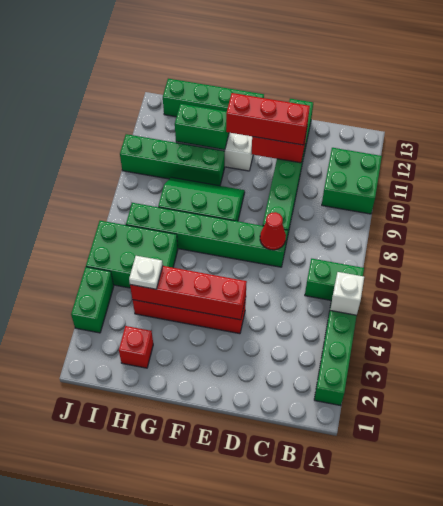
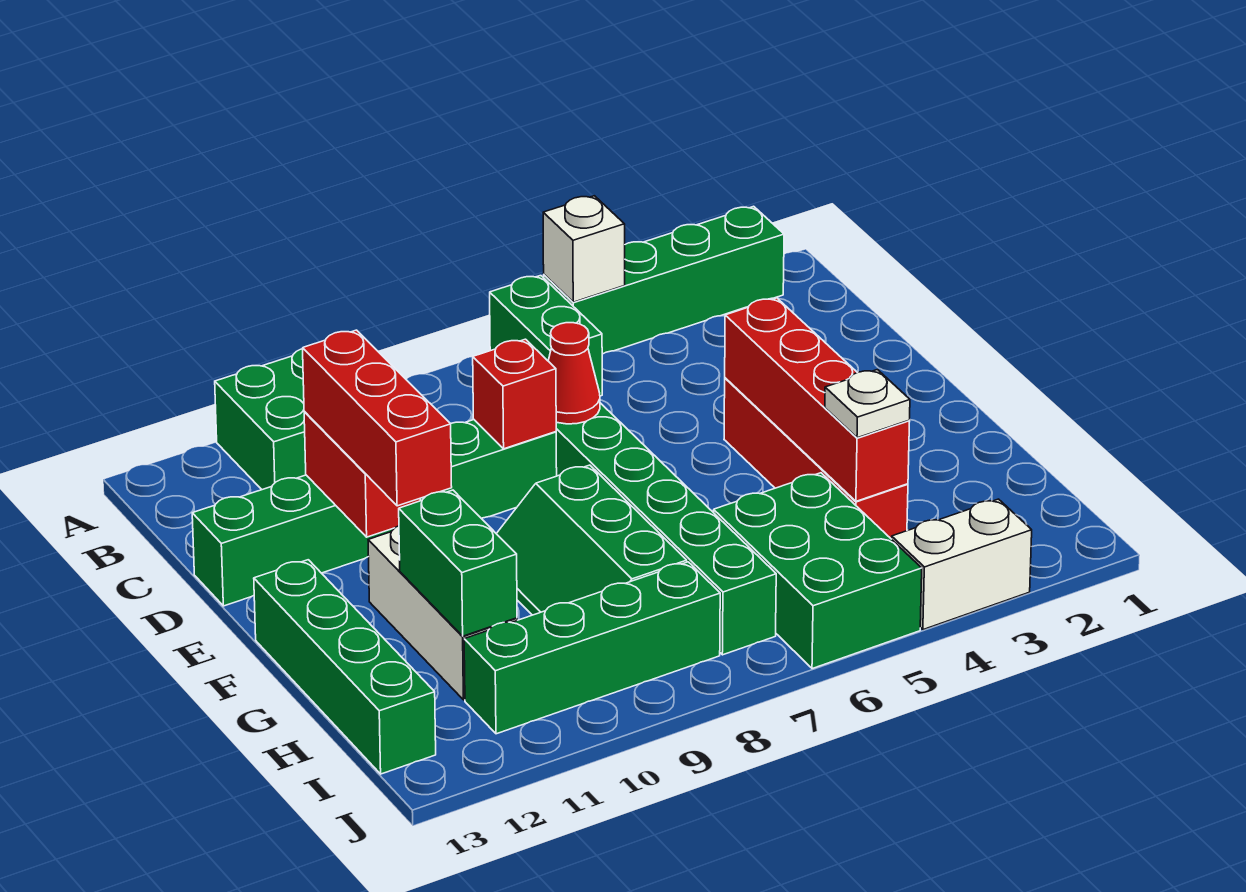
green brick G10:J10 level 1 -> green brick I8:I11 level 1
red brick H2 level 1 -> red brick D8 level 2
green brick J3:J4 level 1 -> white brick J3:J4 level 1

